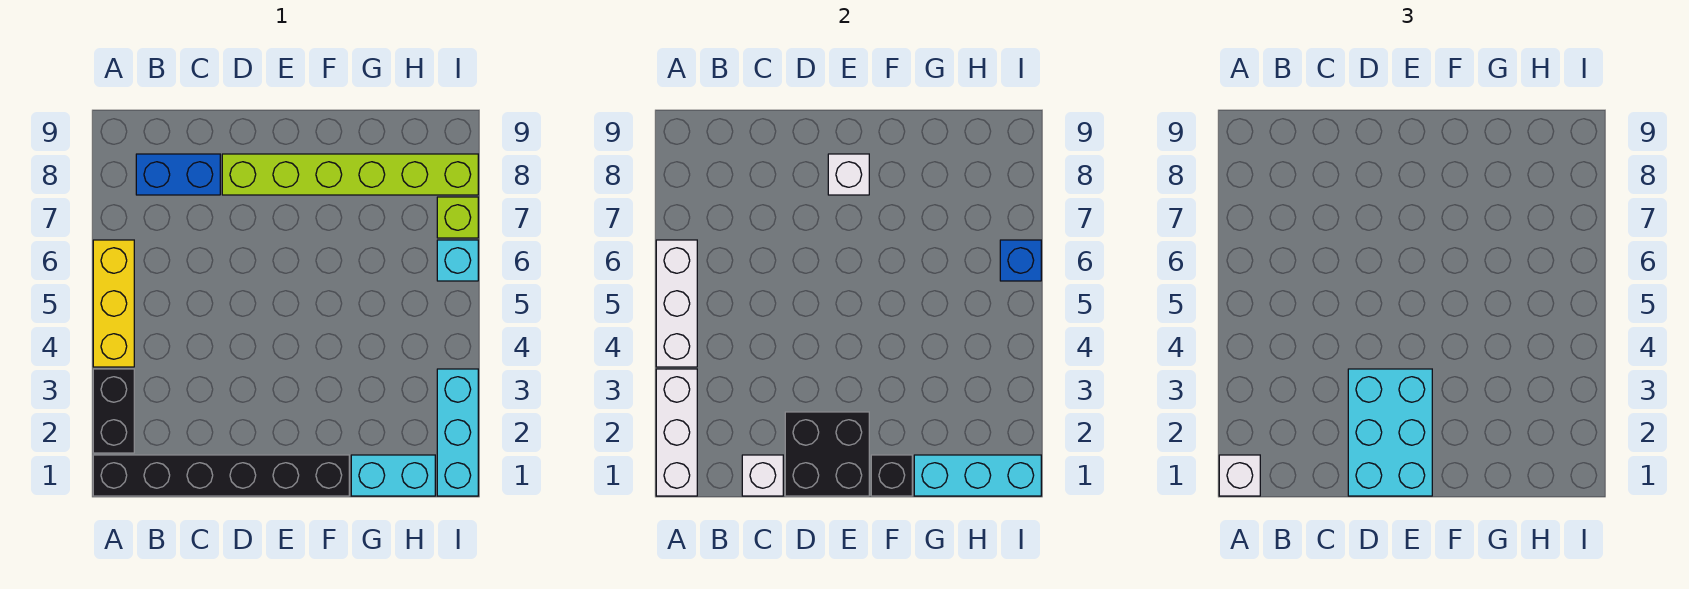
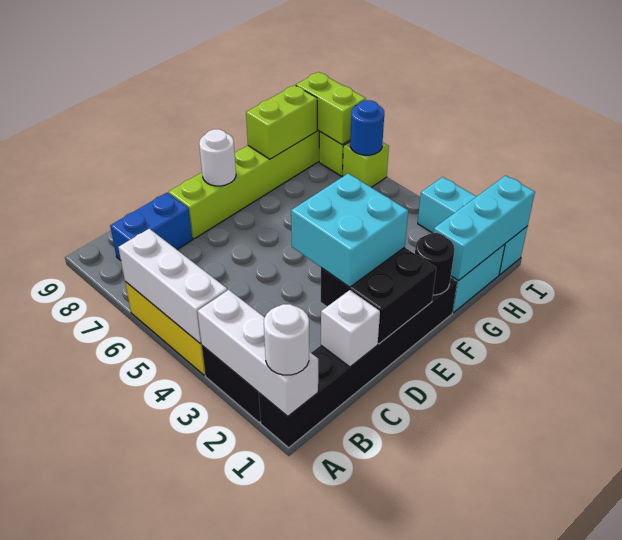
white brick A1 level 3 -> white round brick A1 level 3
cyan brick D1:E3 level 3 -> cyan brick D2:E3 level 3
white brick E8 level 2 -> white round brick E8 level 2
black brick F1 level 2 -> black round brick F1 level 2
none -> lime brick G8:H8 level 2
cyan brick I6 level 1 -> lime brick I6 level 1
blue brick I6 level 2 -> blue round brick I6 level 2
none -> lime brick I7:I8 level 2

